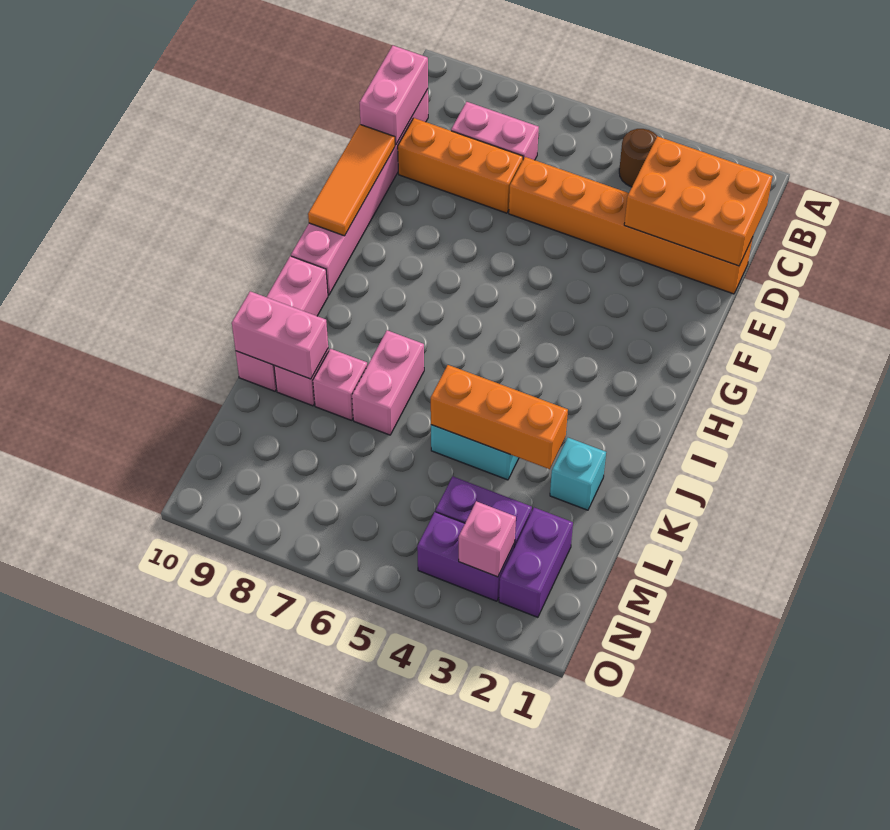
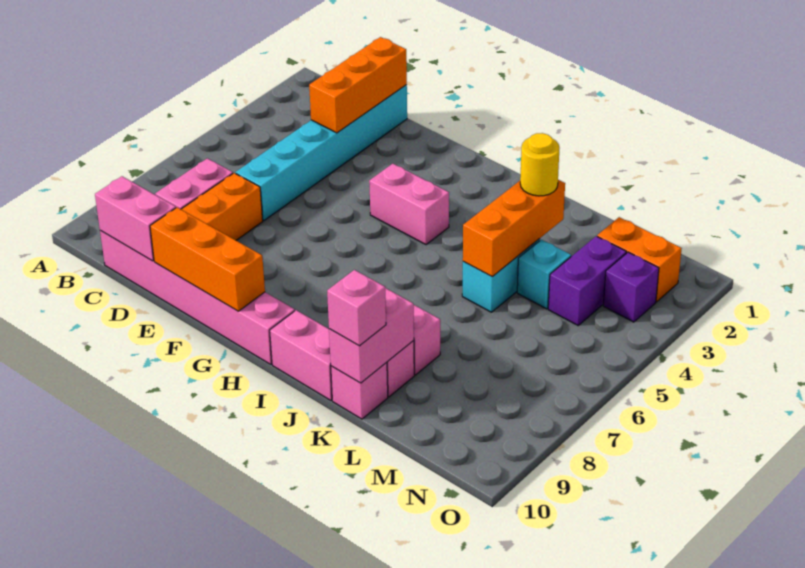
brown round brick B4 level 1 -> none
orange brick C1:D3 level 2 -> orange brick D1:D3 level 2
orange brick D1:D6 level 1 -> cyan brick D1:D6 level 1
orange tile E10:G10 level 2 -> orange brick E10:G10 level 2
pink brick J7:K7 level 1 -> pink brick G4:H4 level 1
cyan brick K2 level 1 -> cyan brick L4 level 1
none -> yellow round brick K3 level 3
purple brick M2:N2 level 1 -> orange brick M2:N2 level 1
purple brick N3:N4 level 1 -> purple brick N3 level 1
pink brick N3 level 2 -> pink brick K10 level 3

